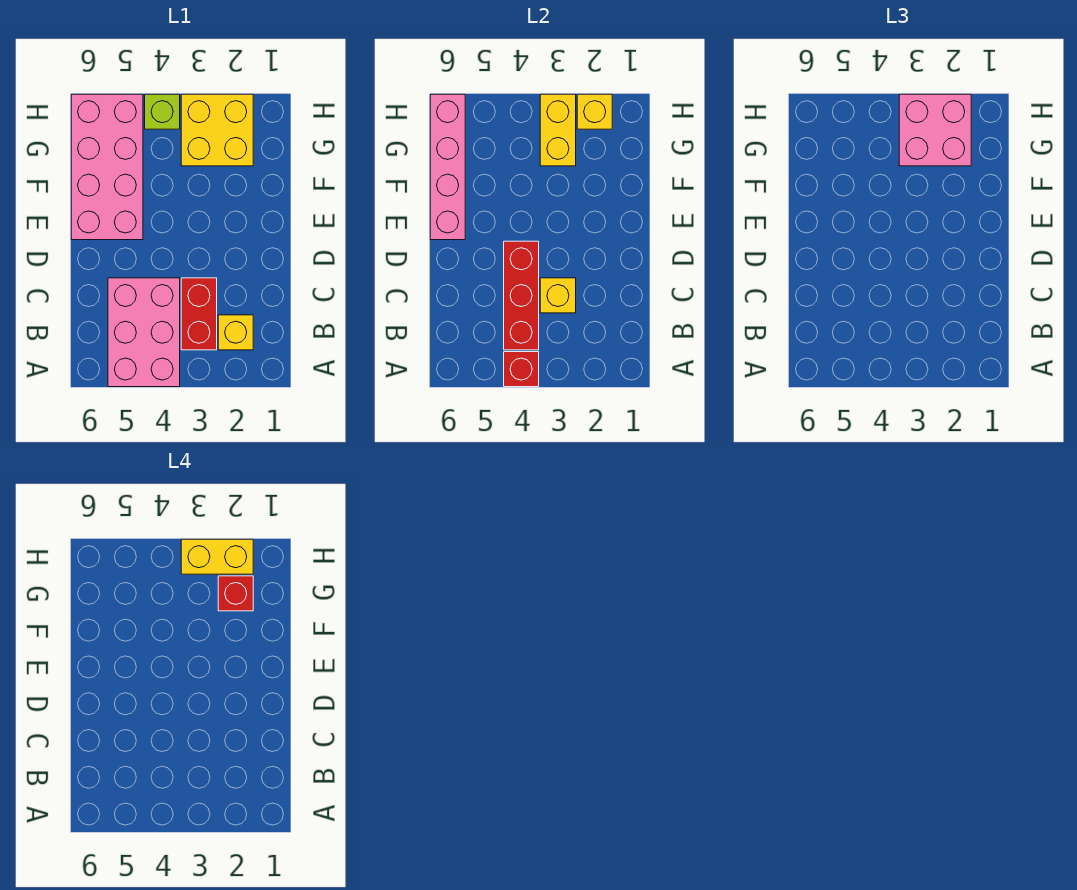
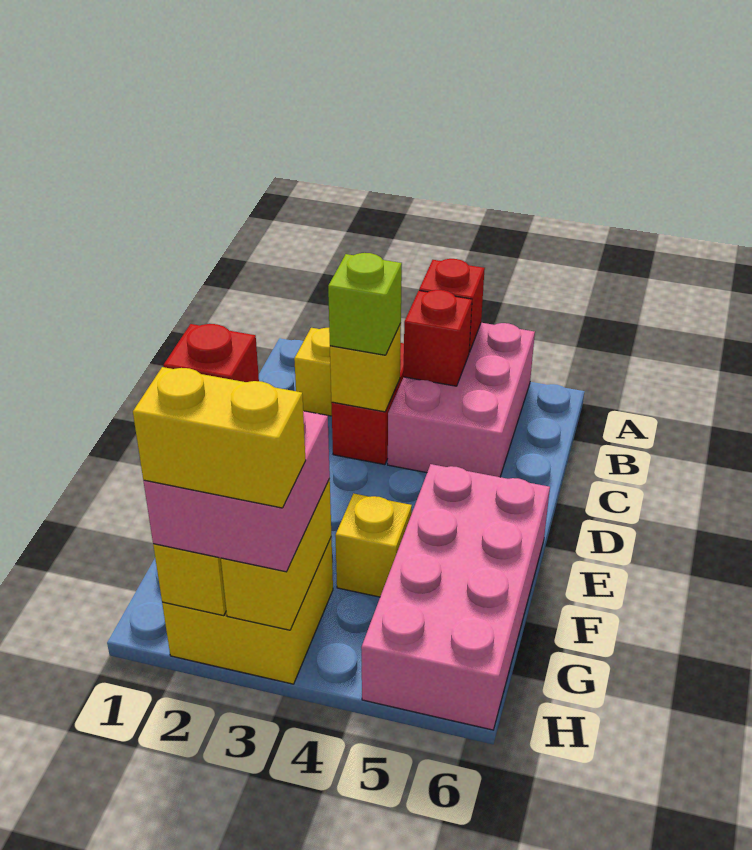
red brick B4:D4 level 2 -> red brick B4 level 2
pink brick E6:H6 level 2 -> none
none -> yellow brick F4 level 1
lime brick H4 level 1 -> lime brick C3 level 3

